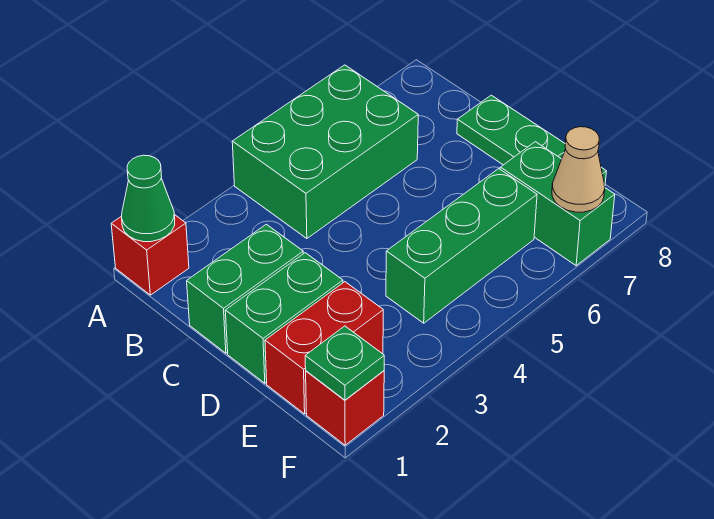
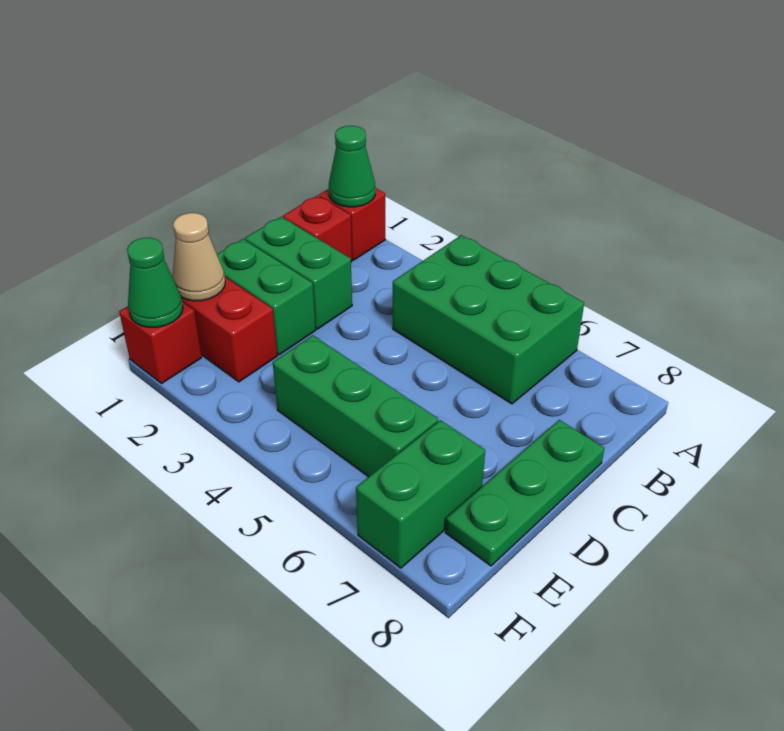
none -> red brick B1 level 1
green plate F1 level 2 -> green cone F1 level 2
tan cone F7 level 2 -> tan cone E1 level 2

